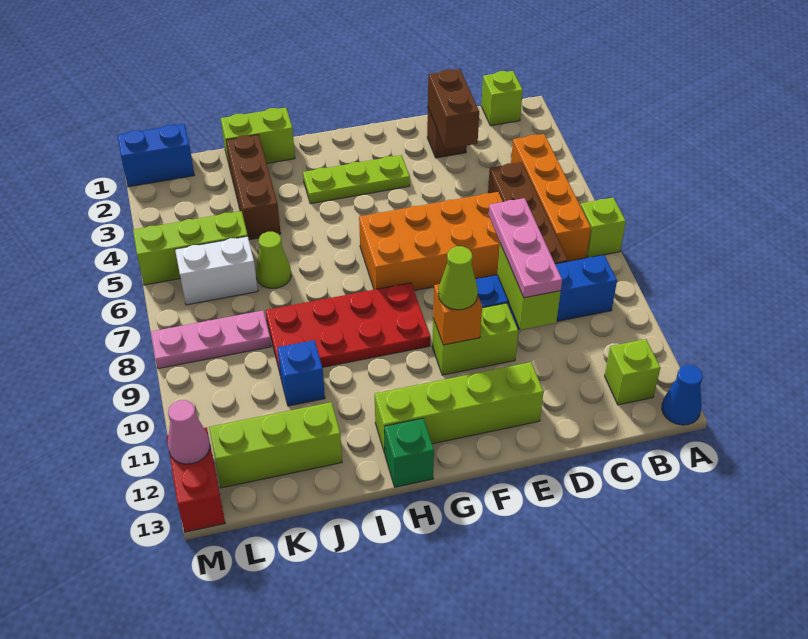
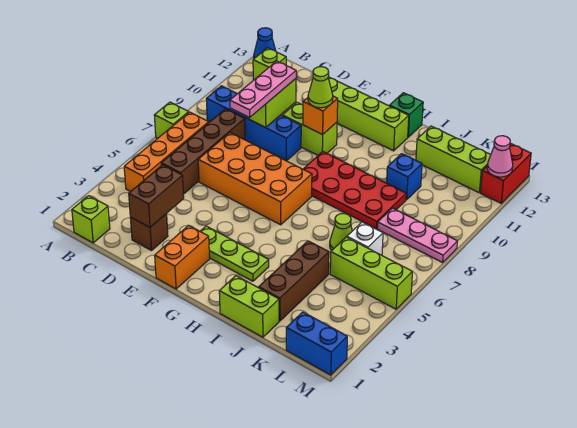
none -> orange brick F1:F2 level 1
white brick K6:L6 level 1 -> white brick K6 level 1

